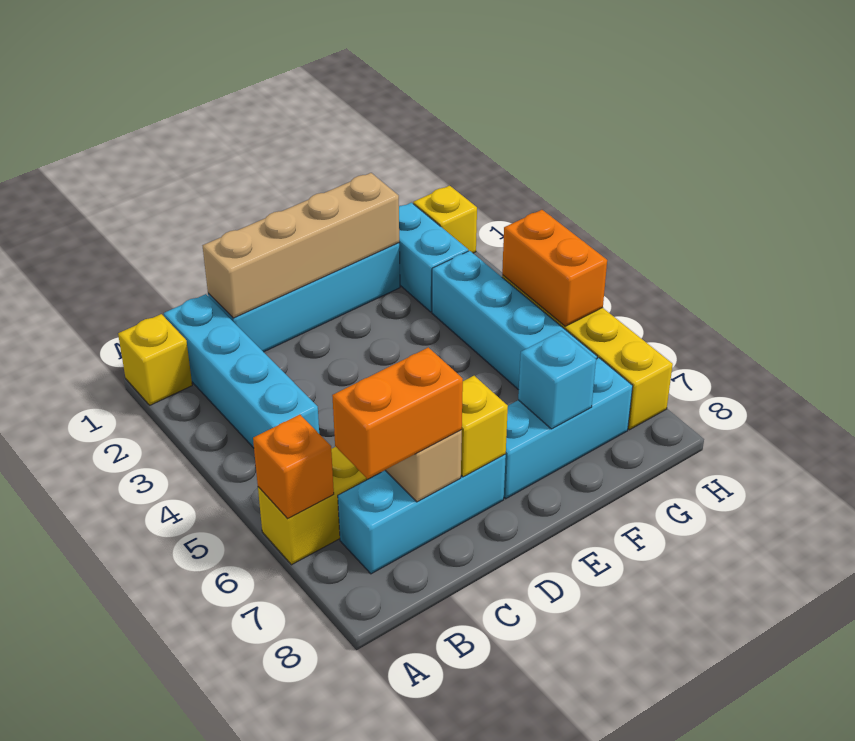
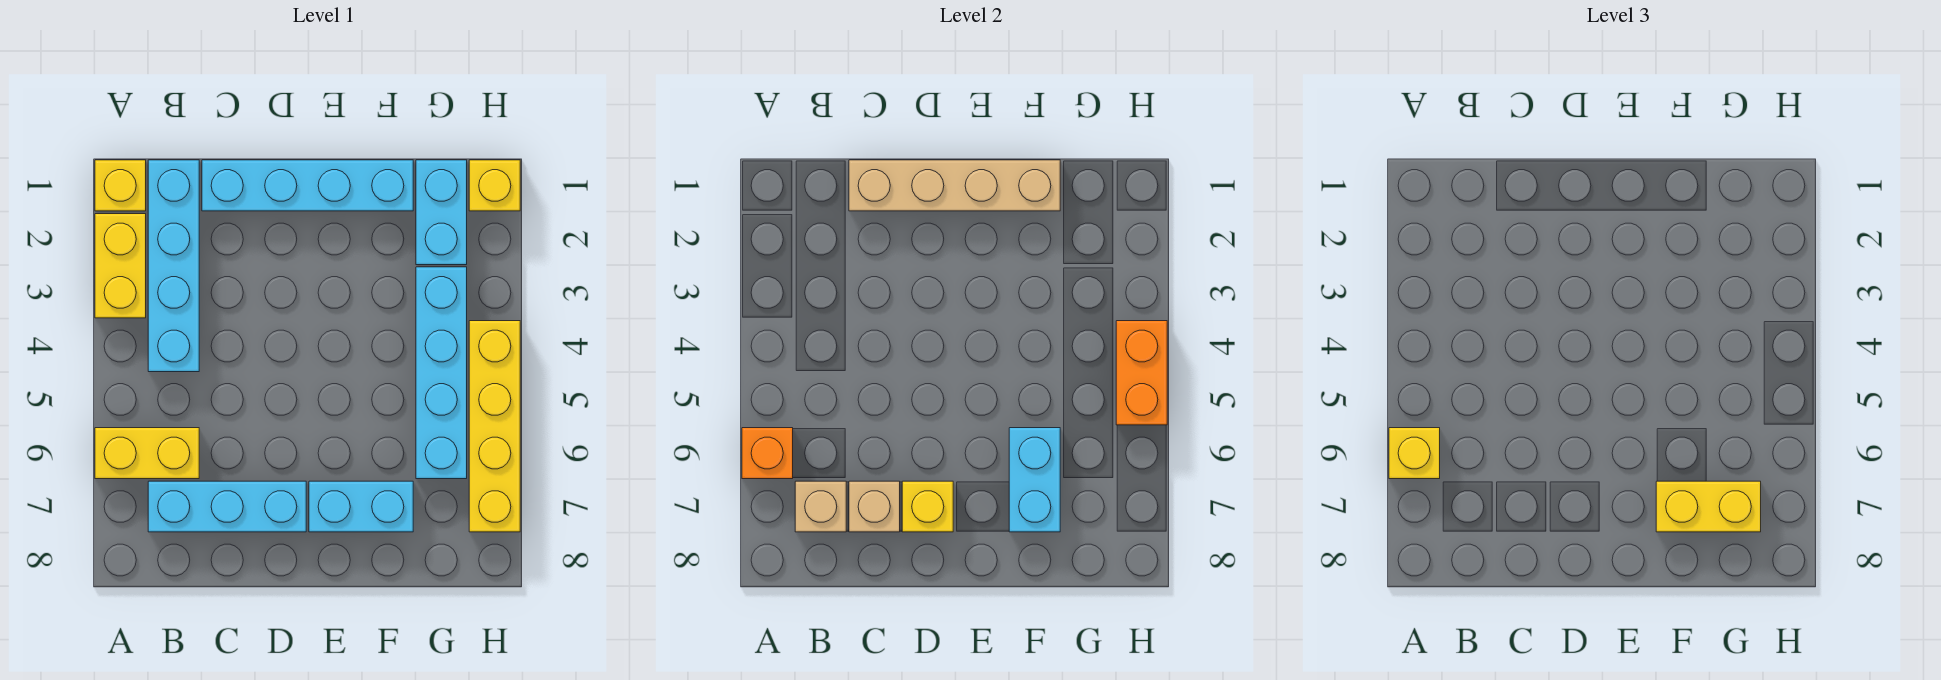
none -> yellow brick A2:A3 level 1
none -> yellow brick A6 level 3
none -> tan brick B7 level 2
orange brick B7:C7 level 3 -> none
cyan brick E7:G7 level 1 -> cyan brick E7:F7 level 1
cyan brick F7 level 2 -> cyan brick F6:F7 level 2
none -> yellow brick F7:G7 level 3

